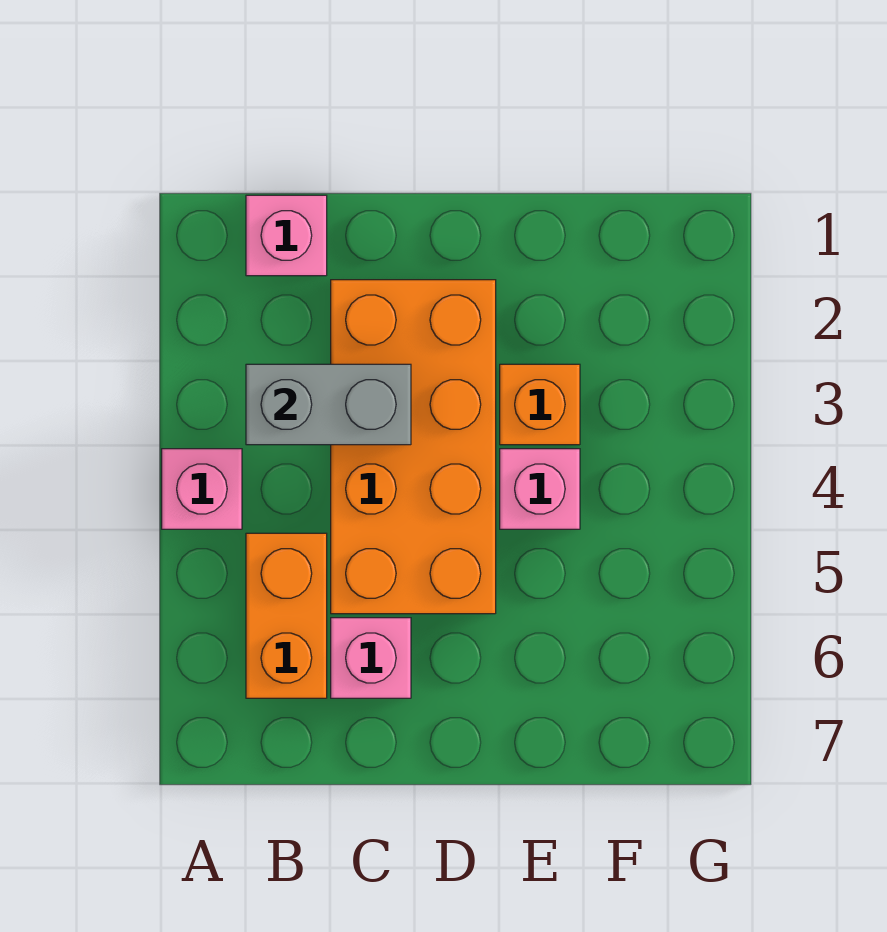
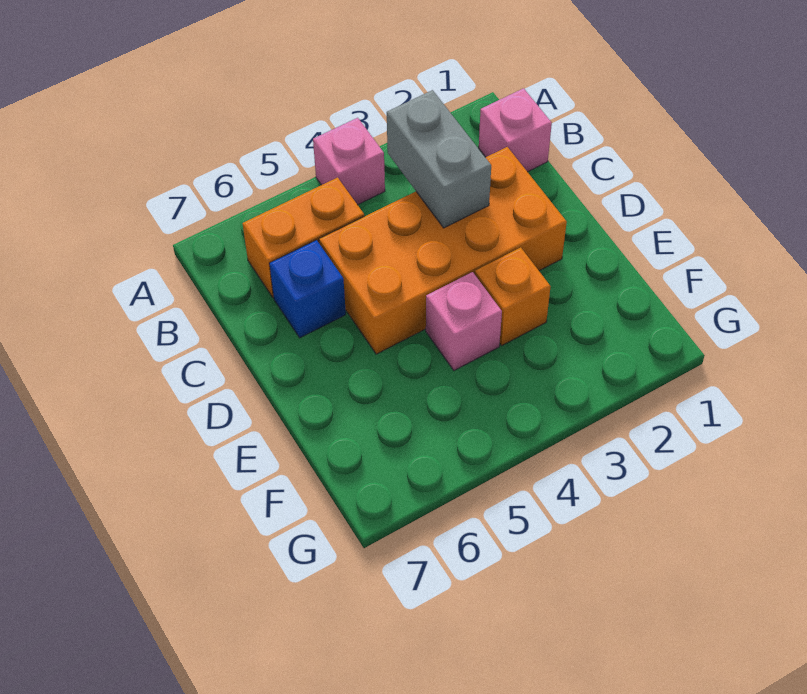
pink brick C6 level 1 -> blue brick C6 level 1

